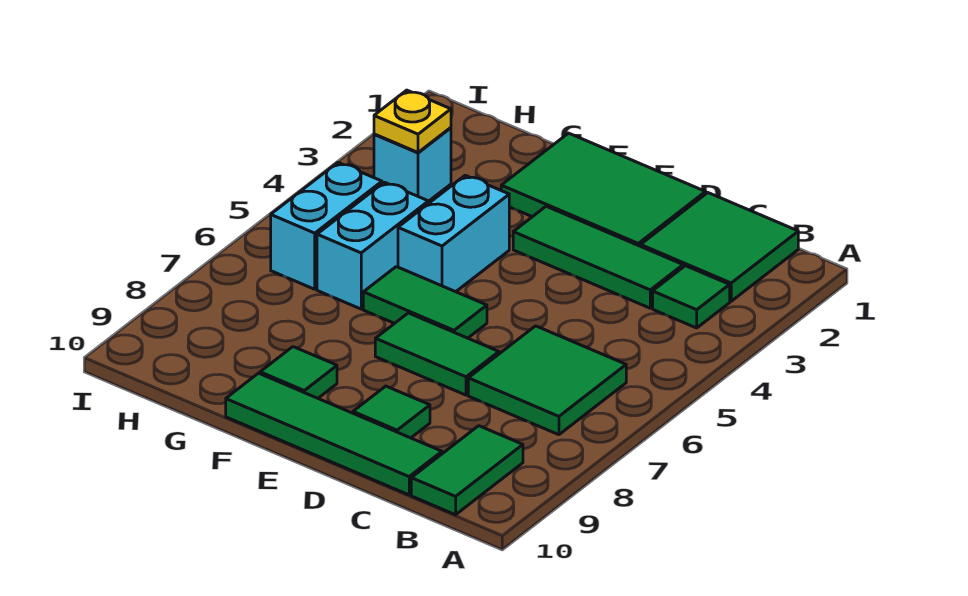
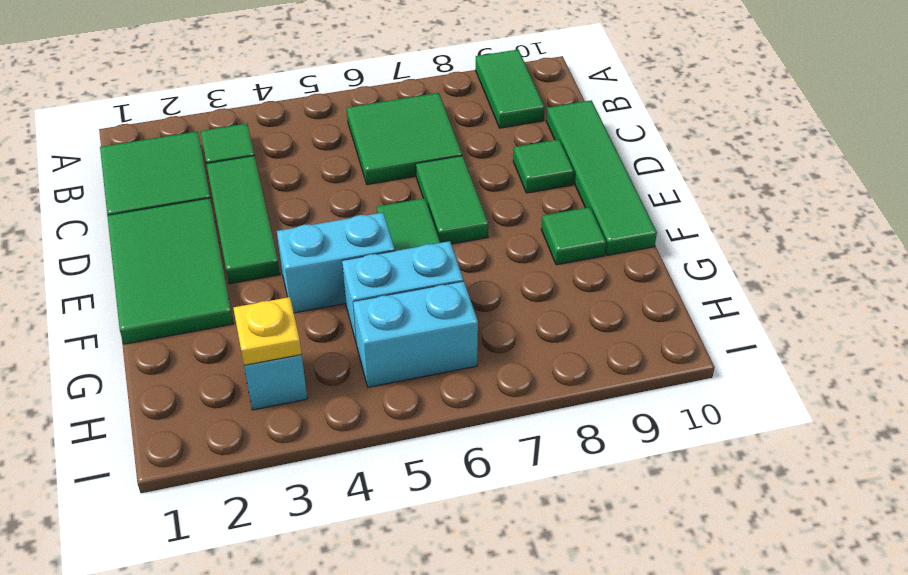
green tile B9:B10 level 1 -> green tile A9:B9 level 1

